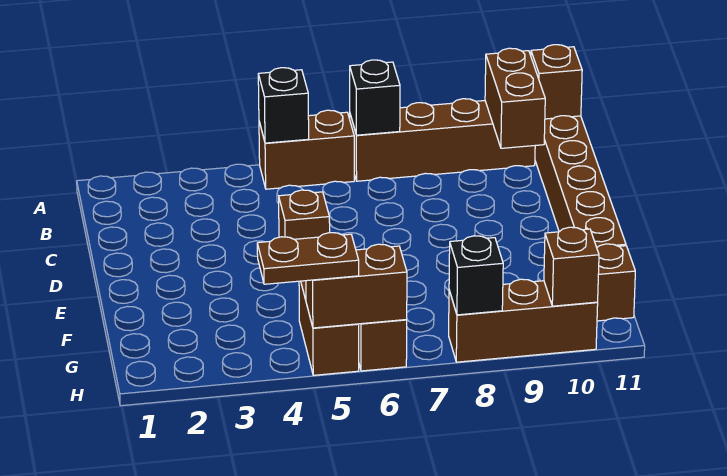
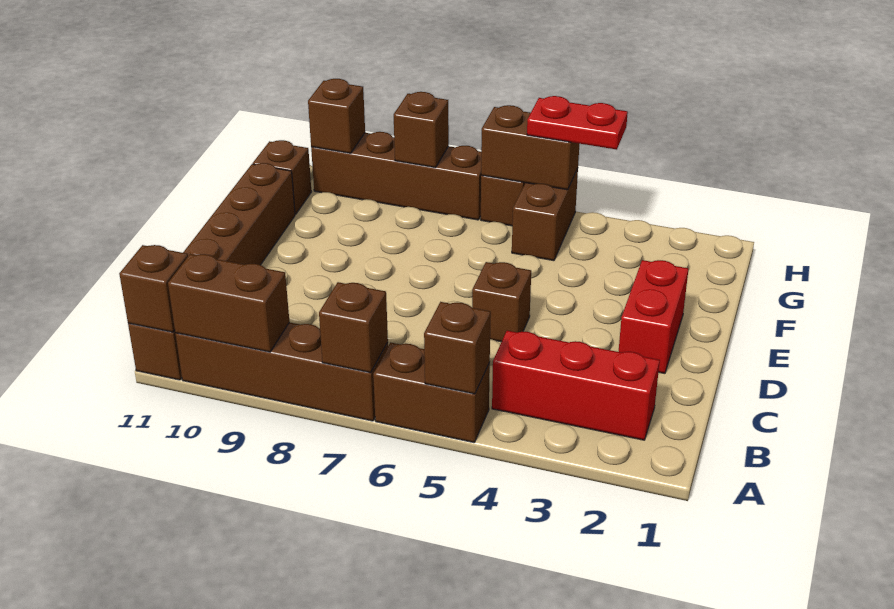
black brick A5 level 2 -> brown brick A5 level 2
black brick A7 level 2 -> brown brick A7 level 2
brown brick A10:B10 level 2 -> brown brick A9:A10 level 2
none -> red brick B2:B4 level 1
none -> red brick D2:E2 level 1
brown plate H4:H5 level 3 -> red plate H4:H5 level 3
brown brick H8:H10 level 1 -> brown brick H7:H10 level 1
black brick H8 level 2 -> brown brick H8 level 2

